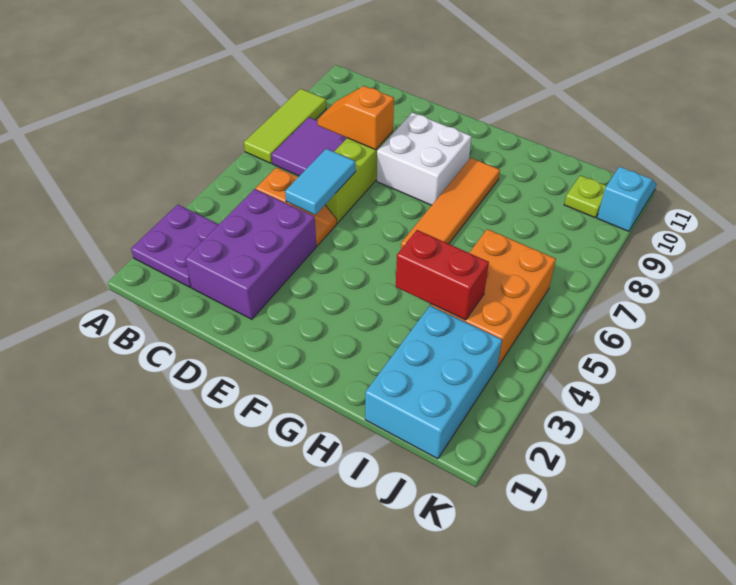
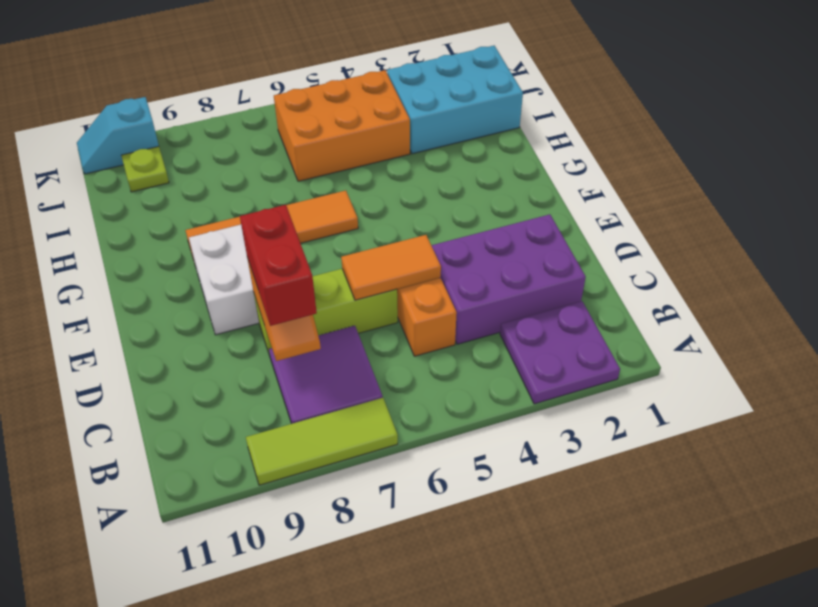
cyan tile D5:D6 level 2 -> orange tile D5:D6 level 2
red brick H4:I4 level 2 -> red brick C8:D8 level 3

